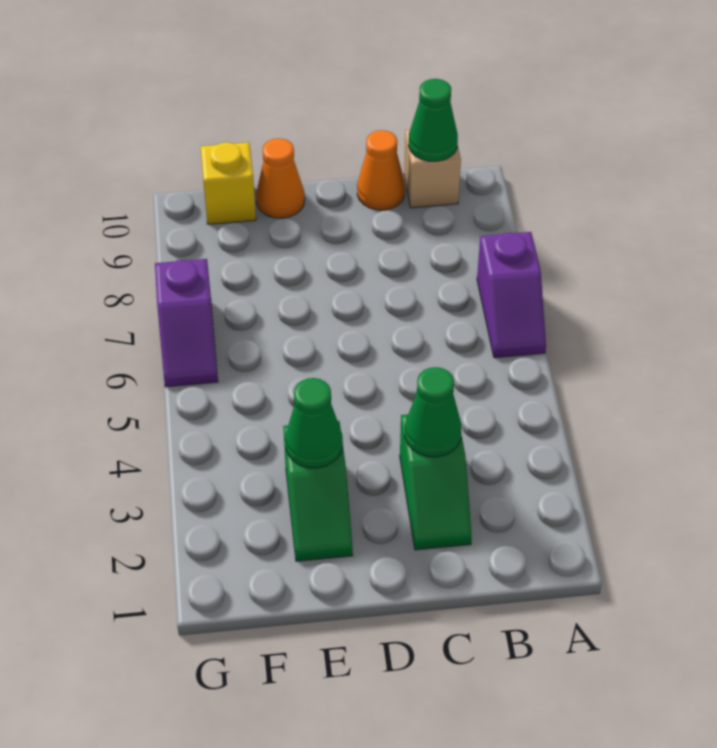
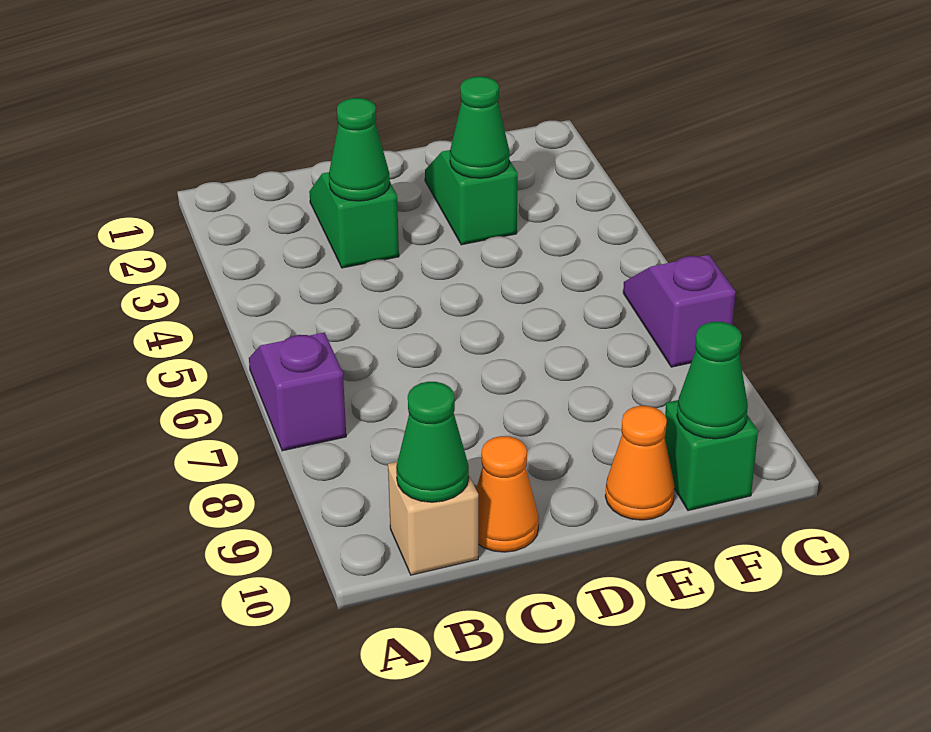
yellow brick F10 level 1 -> green brick F10 level 1
none -> green cone F10 level 2

